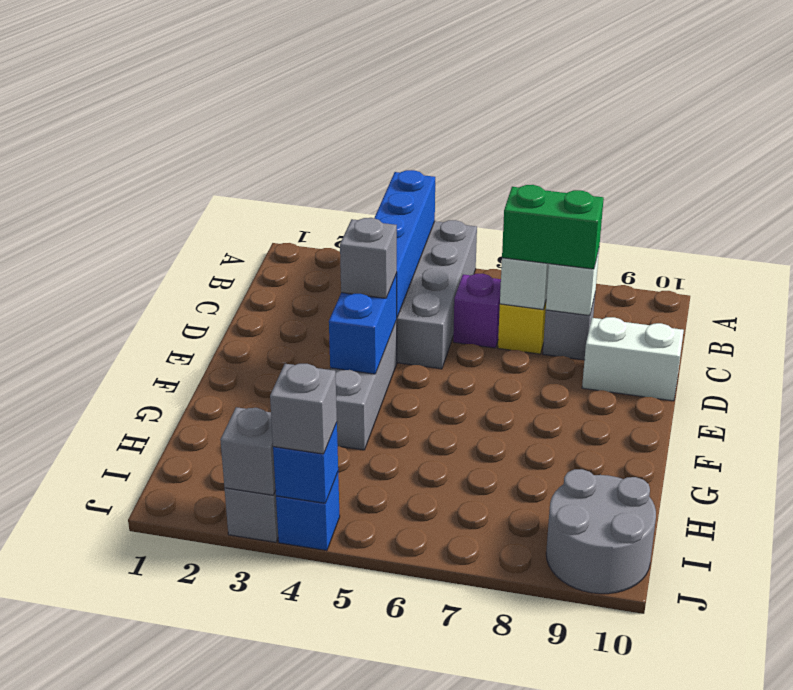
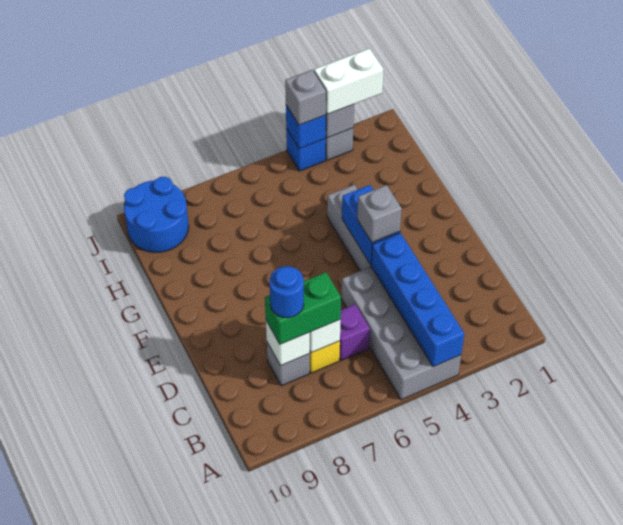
none -> blue round brick C8 level 4
white brick D9:D10 level 1 -> white brick J2:J3 level 3
grey round brick I9:J10 level 1 -> blue round brick I9:J10 level 1

